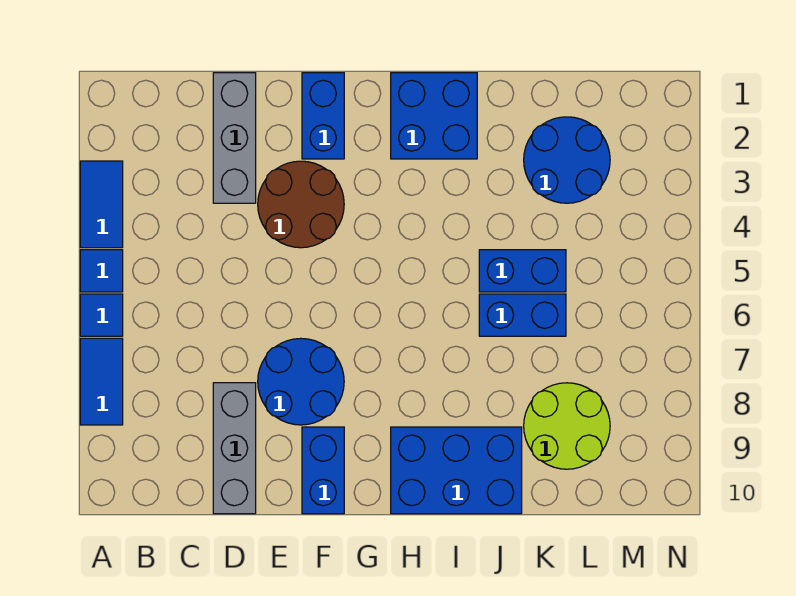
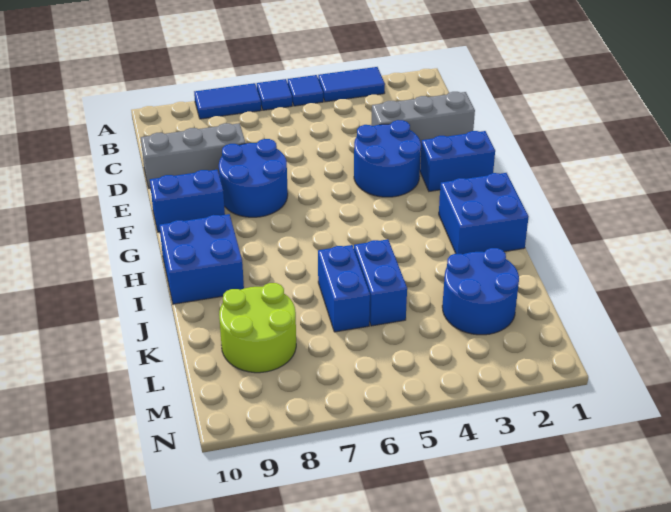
brown round brick E3:F4 level 1 -> blue round brick E3:F4 level 1
blue brick H9:J10 level 1 -> blue brick H9:I10 level 1

